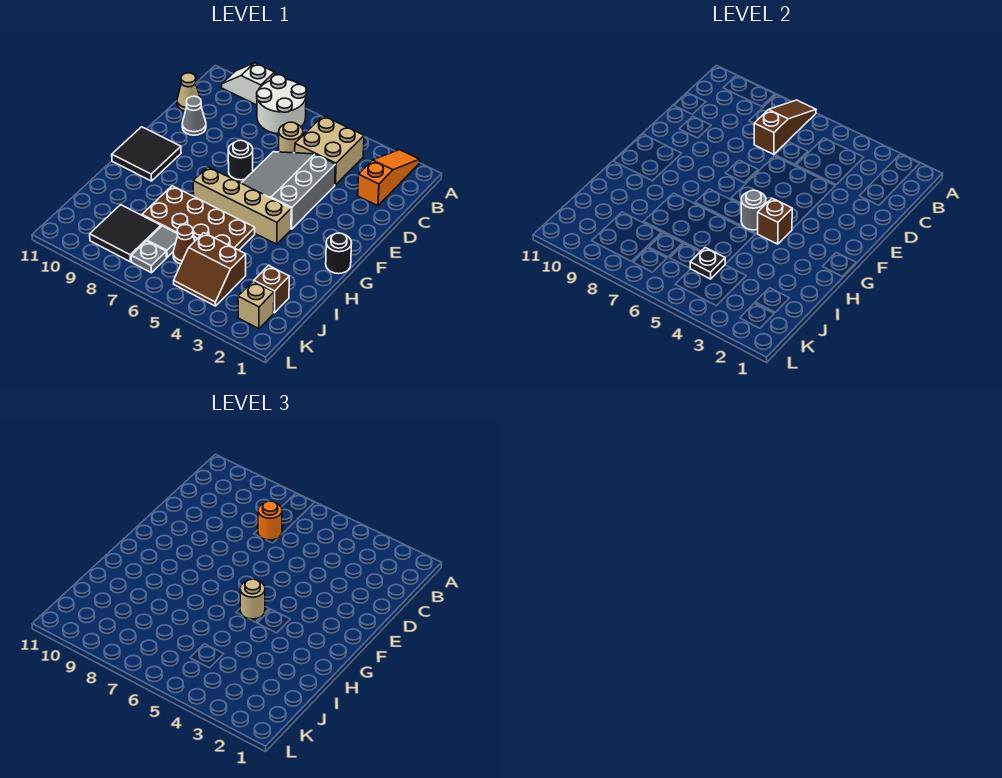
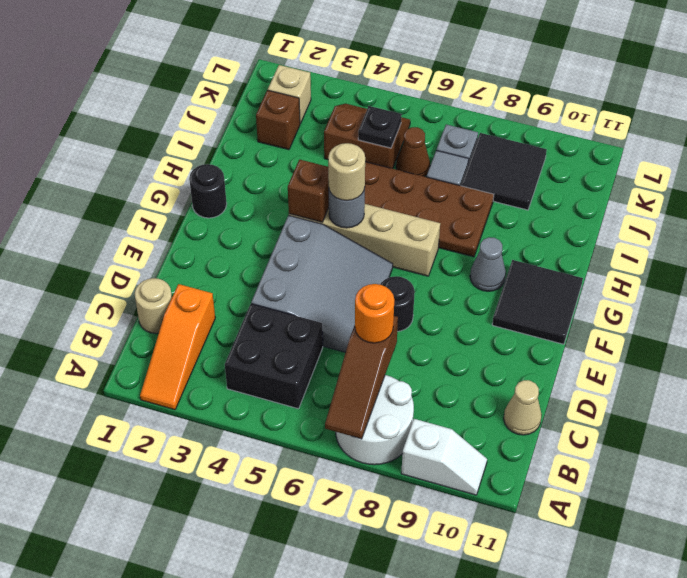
tan brick B4:C5 level 1 -> black brick B4:C5 level 1
tan round brick C6 level 1 -> tan round brick C1 level 1
grey cone D10 level 1 -> grey cone G9 level 1

